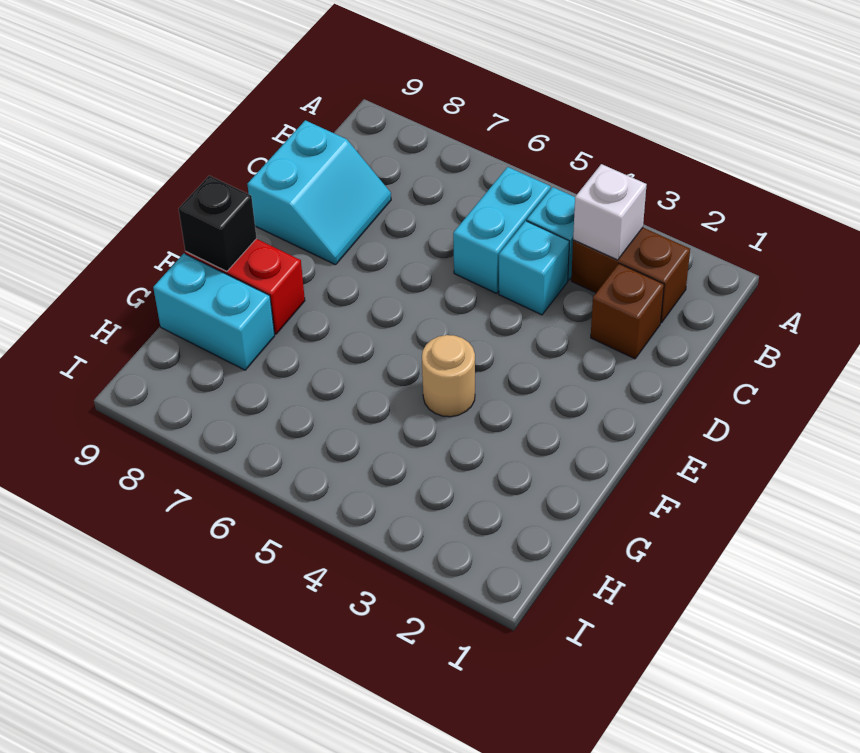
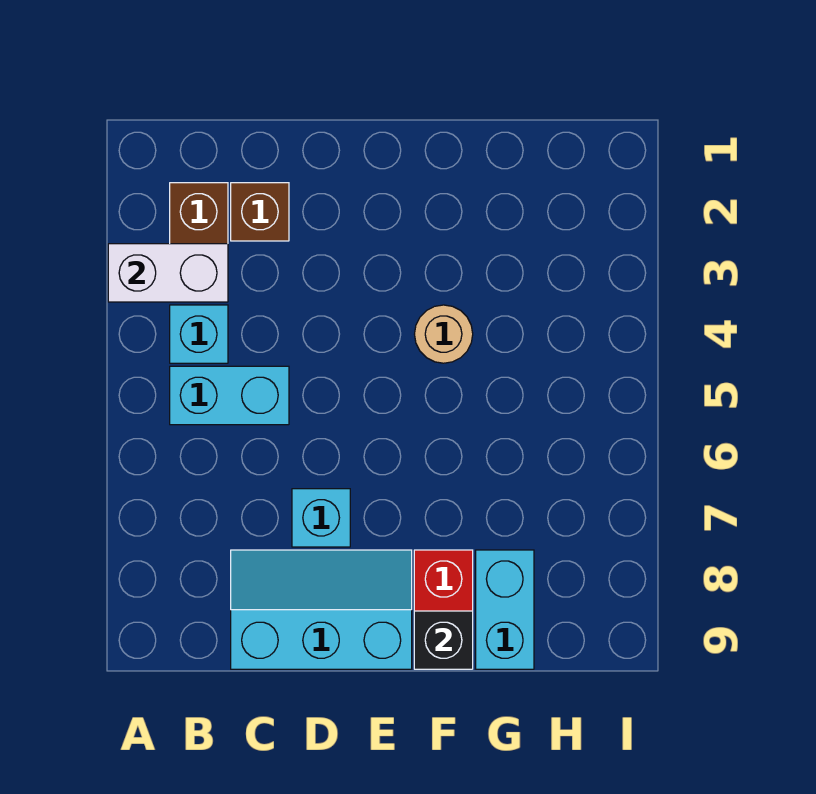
white brick B3 level 2 -> white brick A3:B3 level 2
cyan brick C4 level 1 -> cyan brick D7 level 1
cyan slope C8:D9 level 1 top 9 -> cyan slope C8:E9 level 1 top 9

